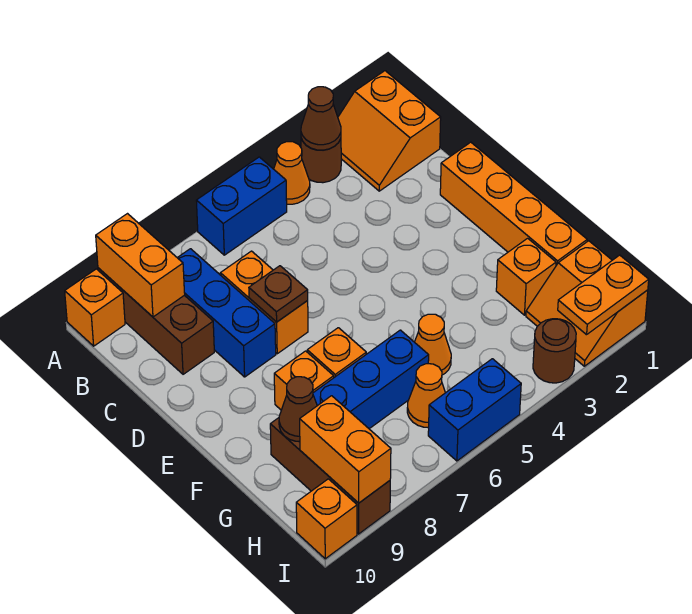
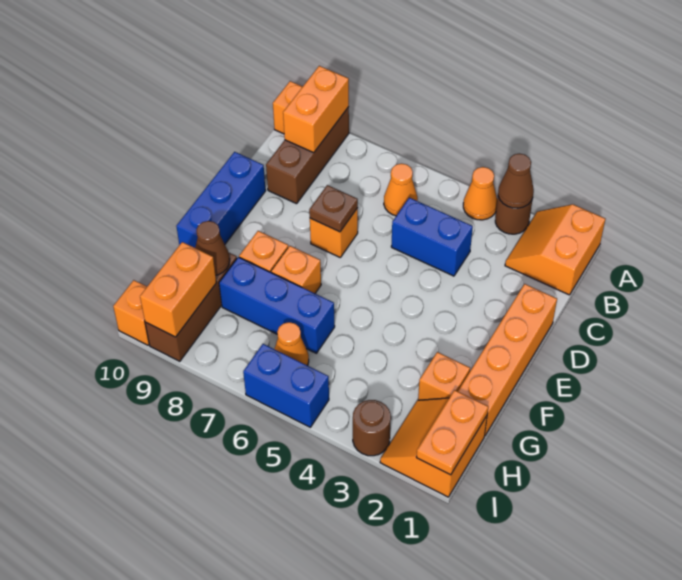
blue brick A5:A6 level 1 -> blue brick C4:C5 level 1
blue brick B8:D8 level 1 -> blue brick D10:F10 level 1
orange brick C7:D7 level 1 -> orange brick D7 level 1
orange cone G5 level 1 -> orange cone B6 level 1
orange plate I1:I2 level 2 -> orange plate H1:I1 level 2

